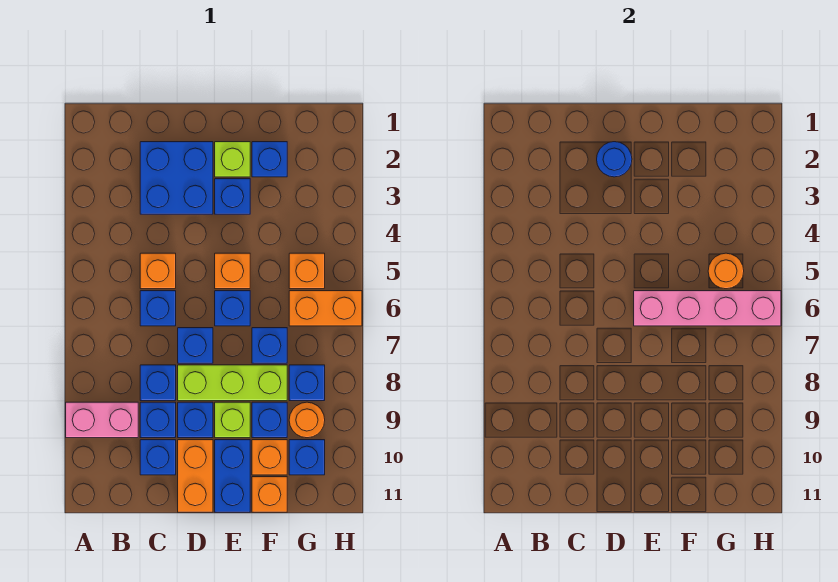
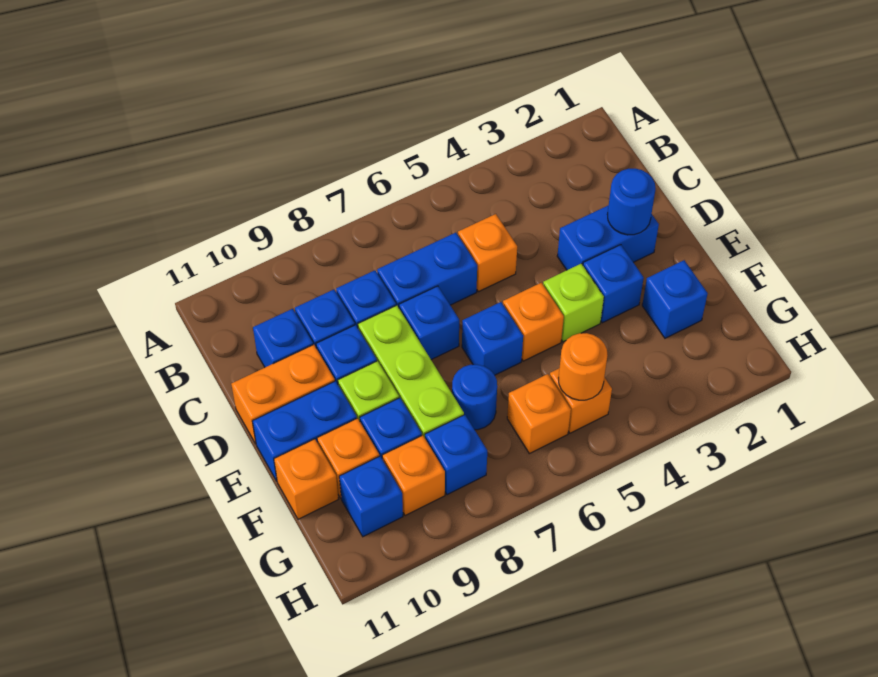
pink brick A9:B9 level 1 -> none
blue brick C2:D3 level 1 -> blue brick D2:D3 level 1
blue brick C6 level 1 -> blue brick C6:C7 level 1
lime brick E2 level 1 -> lime brick E4 level 1
pink brick E6:H6 level 2 -> none
blue brick F7 level 1 -> blue round brick F7 level 1
orange brick G6:H6 level 1 -> orange brick G6 level 1
orange round brick G9 level 1 -> orange brick G9 level 1

